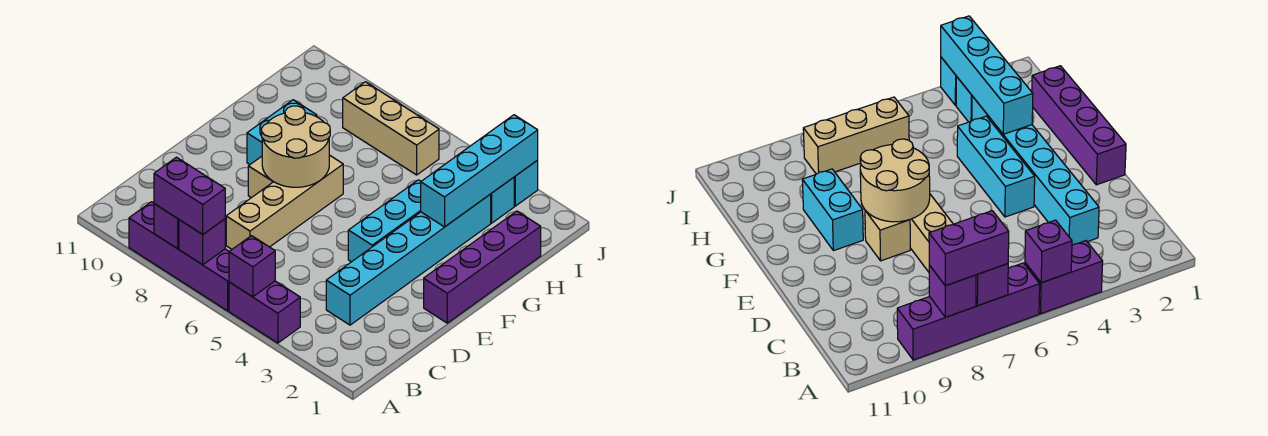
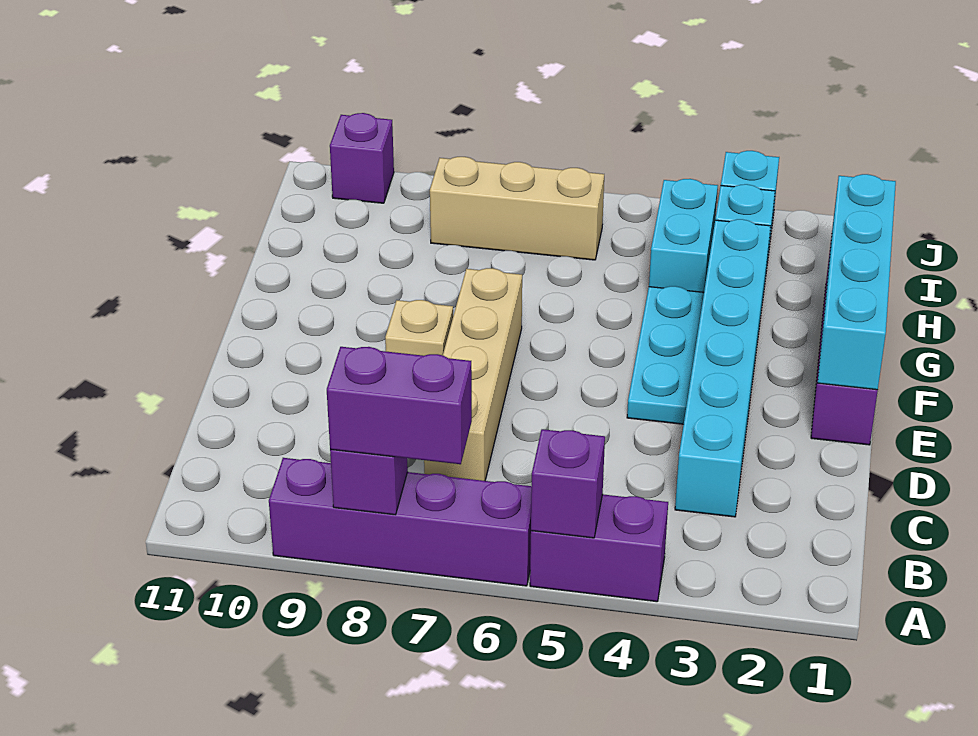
purple brick A7 level 2 -> purple brick J10 level 1
cyan brick E4:G4 level 1 -> cyan plate E4:G4 level 1
tan round brick E7:F8 level 2 -> none
cyan brick F9:G9 level 1 -> cyan brick H4:I4 level 1
cyan brick G3:J3 level 2 -> cyan brick E1:H1 level 2

